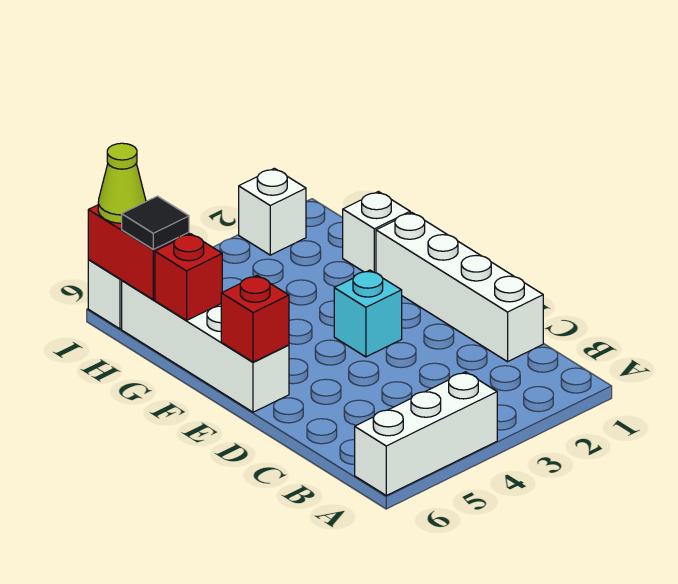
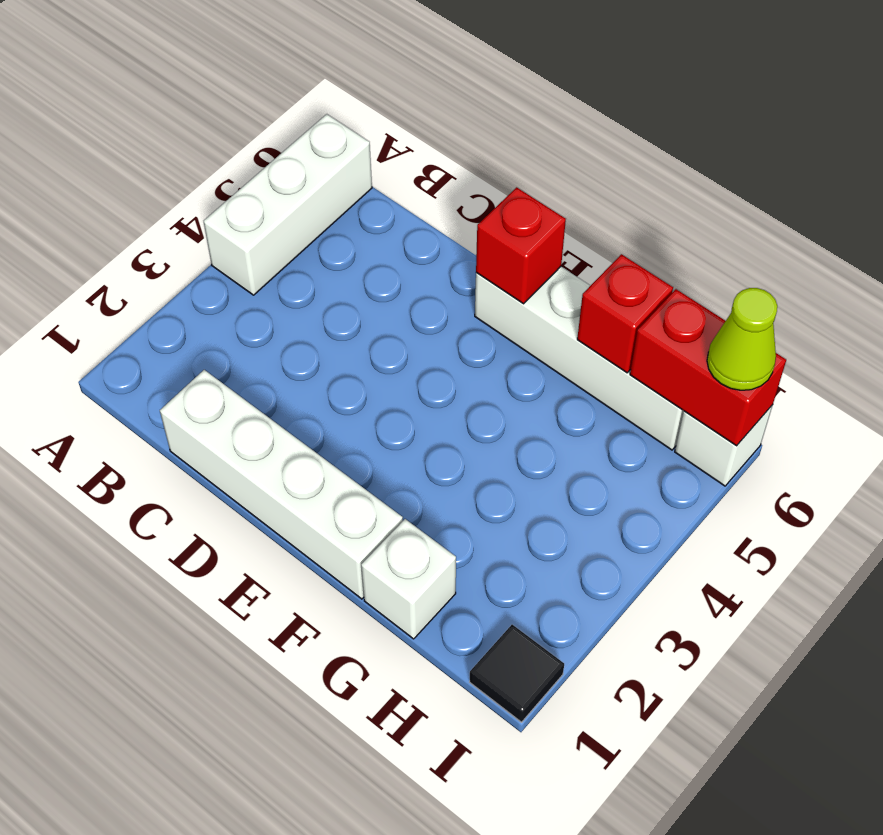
cyan brick E3 level 1 -> none
black tile H6 level 3 -> black tile I1 level 1
white brick I2 level 1 -> none

